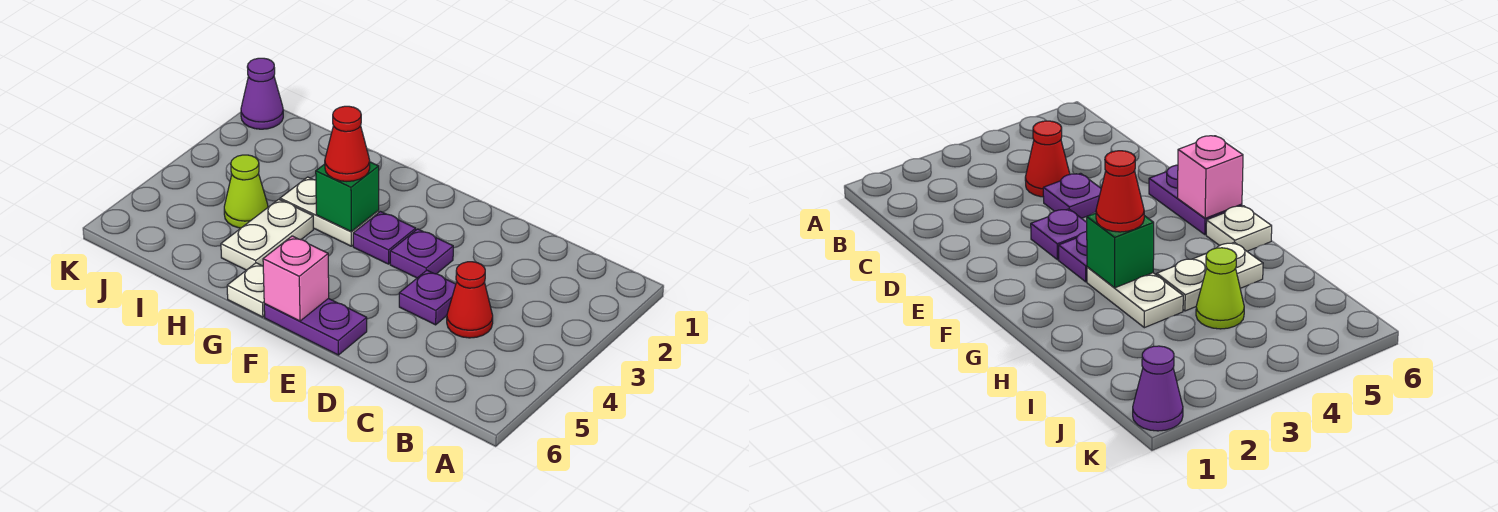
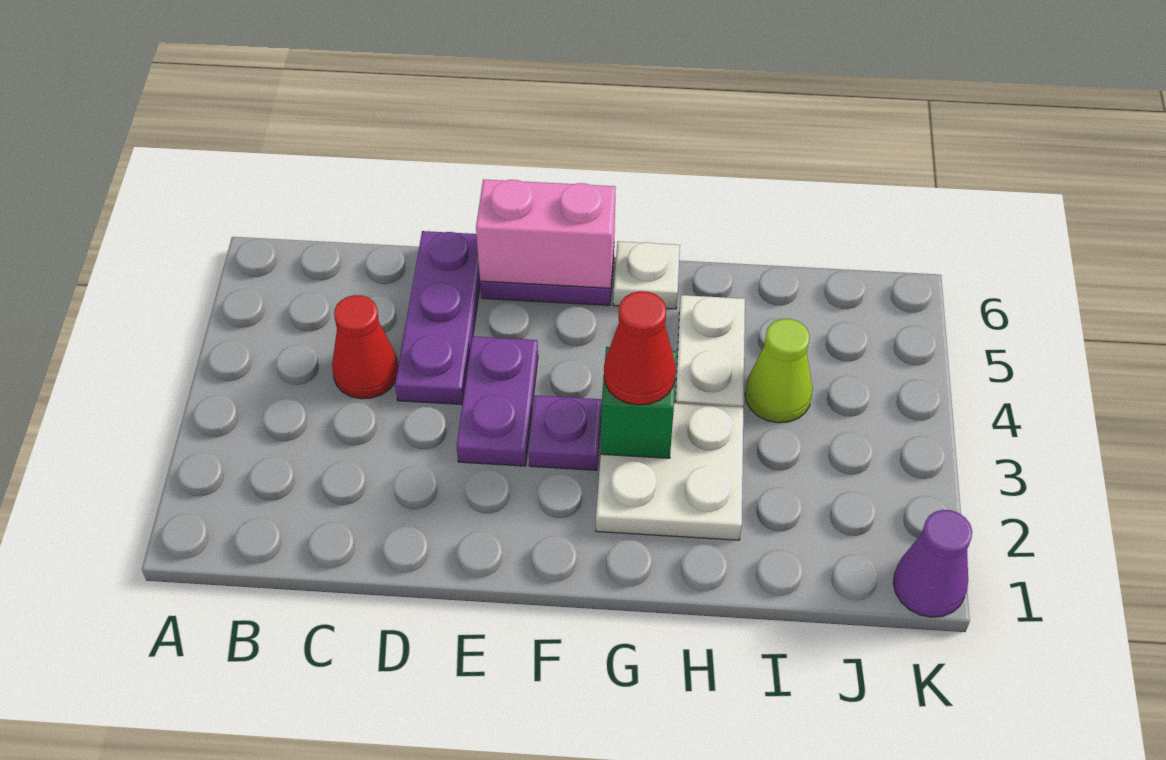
purple plate D4 level 1 -> purple plate D4:D6 level 1
purple plate E3 level 1 -> purple plate E3:E4 level 1
pink brick F6 level 2 -> pink brick E6:F6 level 2
white plate G3:H3 level 1 -> white plate G2:H3 level 1

